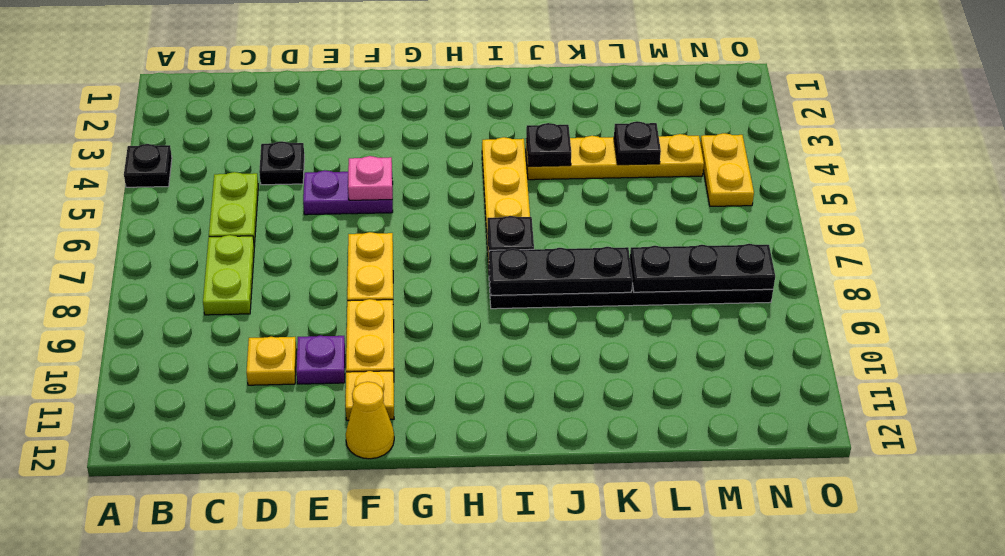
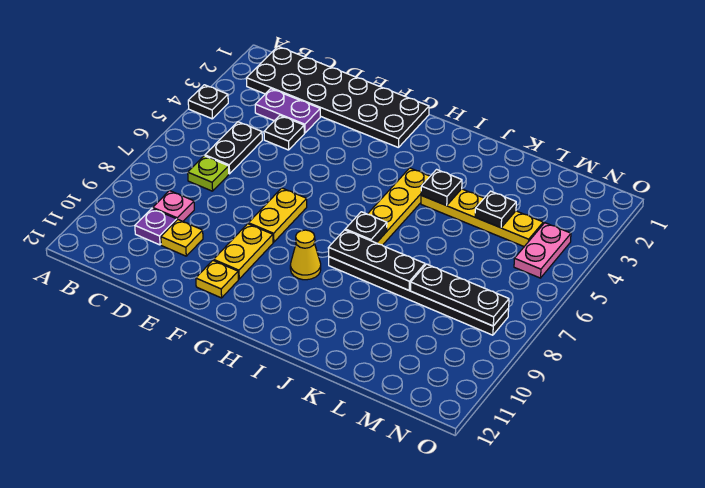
none -> black plate B1:G2 level 1
lime plate C5:C6 level 1 -> black plate C5:C6 level 1
lime plate C7:C8 level 1 -> lime plate C7 level 1
purple plate E5:F5 level 1 -> purple plate C3:D3 level 1
purple plate E10 level 1 -> purple plate C10 level 1
pink plate F5 level 2 -> pink plate C9 level 1
yellow cone F12 level 1 -> yellow cone H9 level 1
yellow plate N4:N5 level 1 -> pink plate N4:N5 level 1

